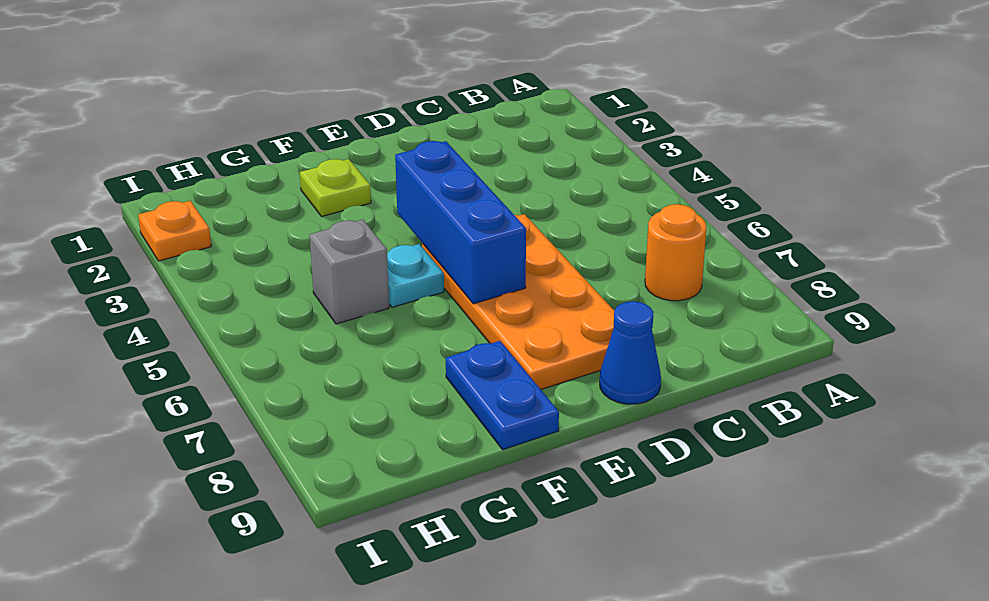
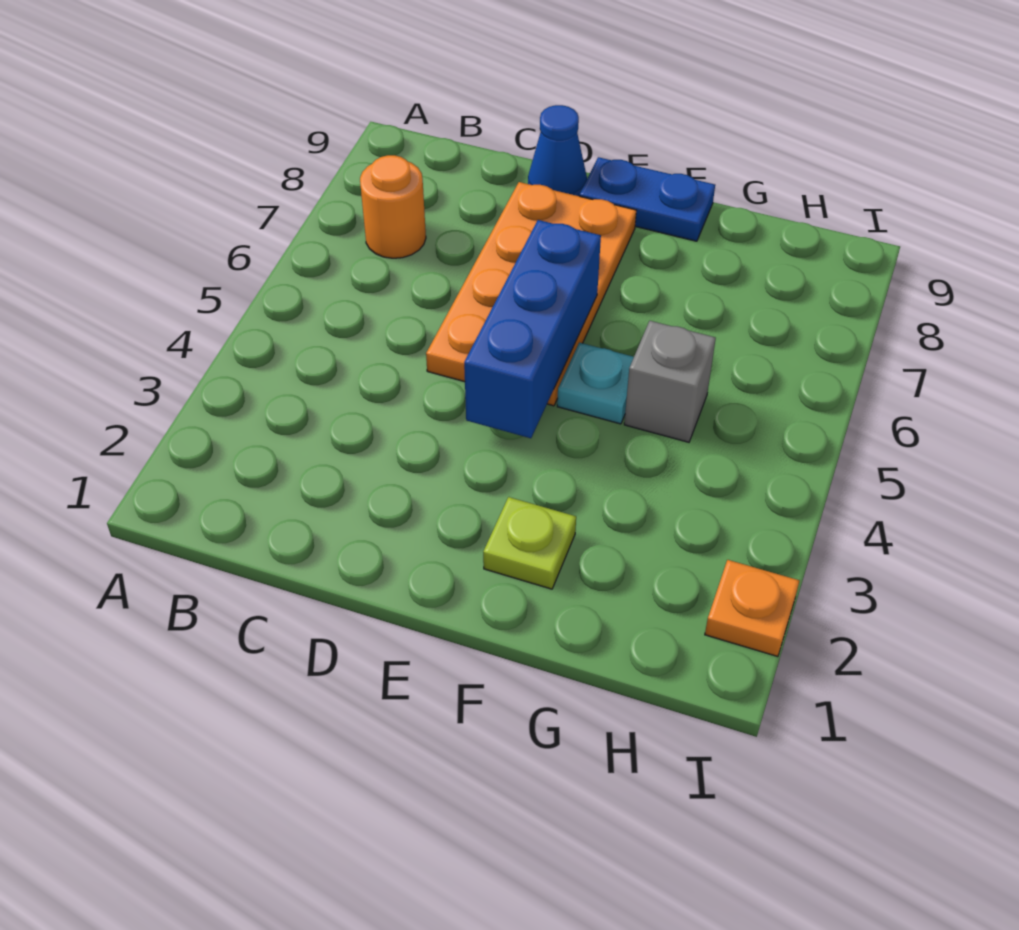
blue plate F8:F9 level 1 -> blue plate E9:F9 level 1

